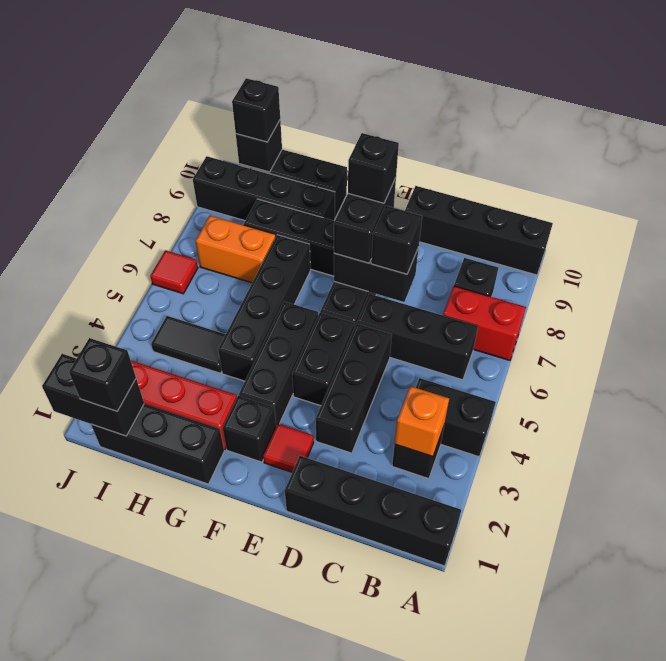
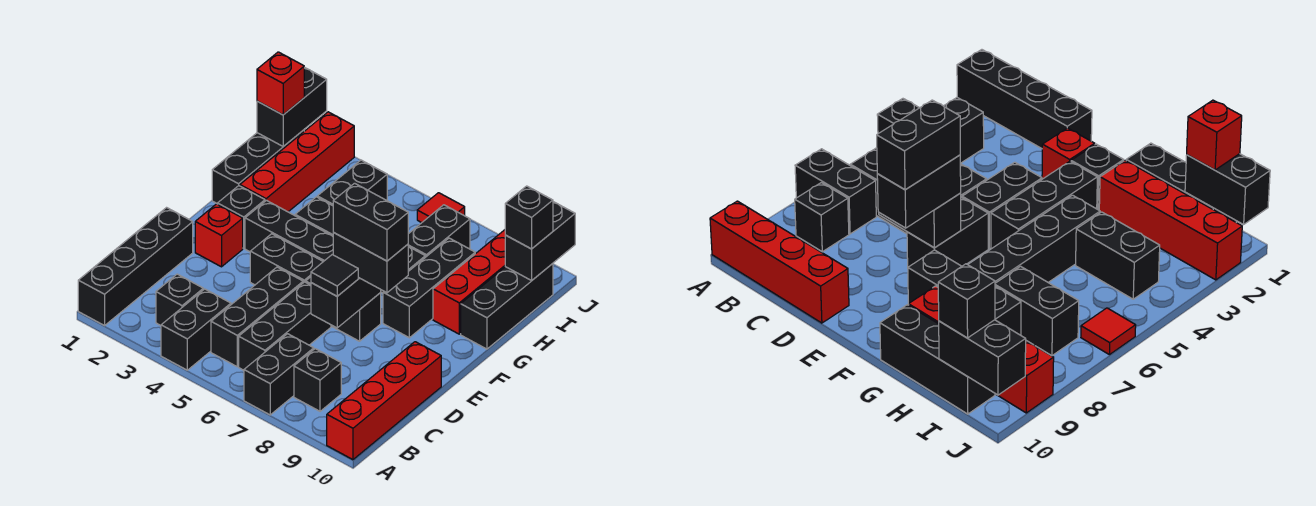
red brick A7:B7 level 1 -> black brick A7:B7 level 1
black brick A10:D10 level 1 -> red brick A10:D10 level 1
orange brick B3 level 2 -> none
black brick D3:D5 level 1 -> black brick B5:D5 level 1
black brick D7 level 3 -> black tile D7 level 3
red tile E2 level 1 -> red brick E2 level 1
black brick E8 level 4 -> black brick E7:E8 level 4
black brick G9:J9 level 1 -> red brick G9:J9 level 1
black tile H4:I4 level 1 -> black brick H4:I4 level 1
orange brick H7:I7 level 1 -> black brick H7:I7 level 1
black brick I1 level 3 -> red brick I1 level 3
black brick I10 level 2 -> black brick I10:J10 level 2

